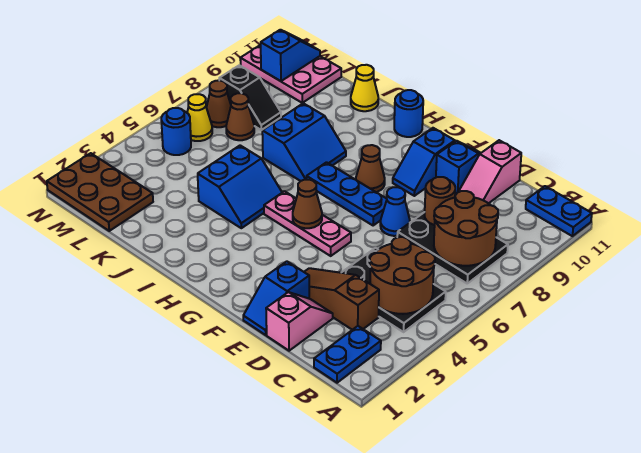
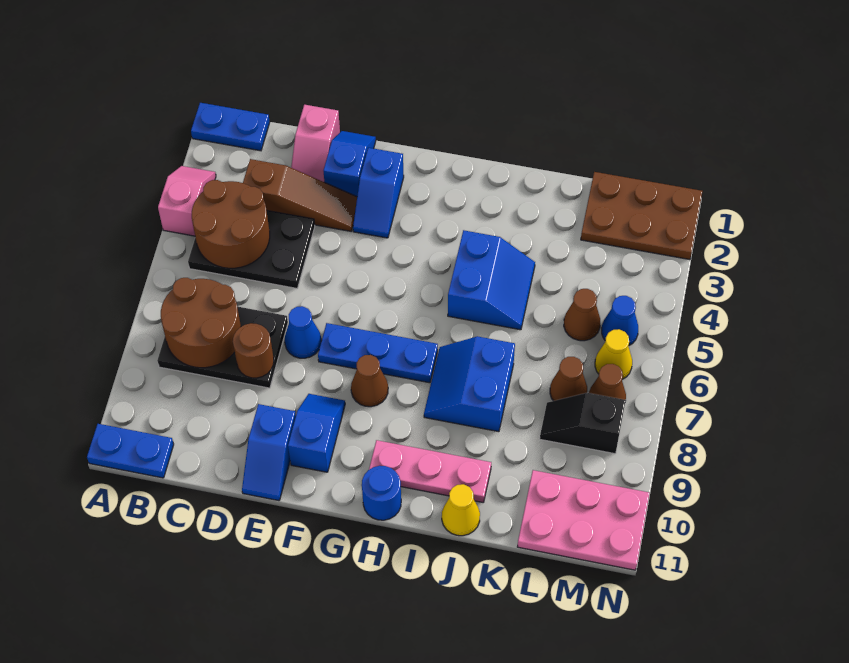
blue plate B1:B2 level 1 -> blue plate A1:B1 level 1
pink slope D10:D11 level 1 top 11 -> pink slope A3:A4 level 1 top 4
pink plate F5:H5 level 1 -> pink plate H10:J10 level 1
brown cone G5 level 2 -> brown cone L5 level 1
blue slope I4:J5 level 1 top J -> blue slope I4:J5 level 1 top I
blue round brick M5 level 1 -> blue cone M5 level 1
blue slope M10:M11 level 2 top 10 -> blue slope F2:F3 level 1 top 2

